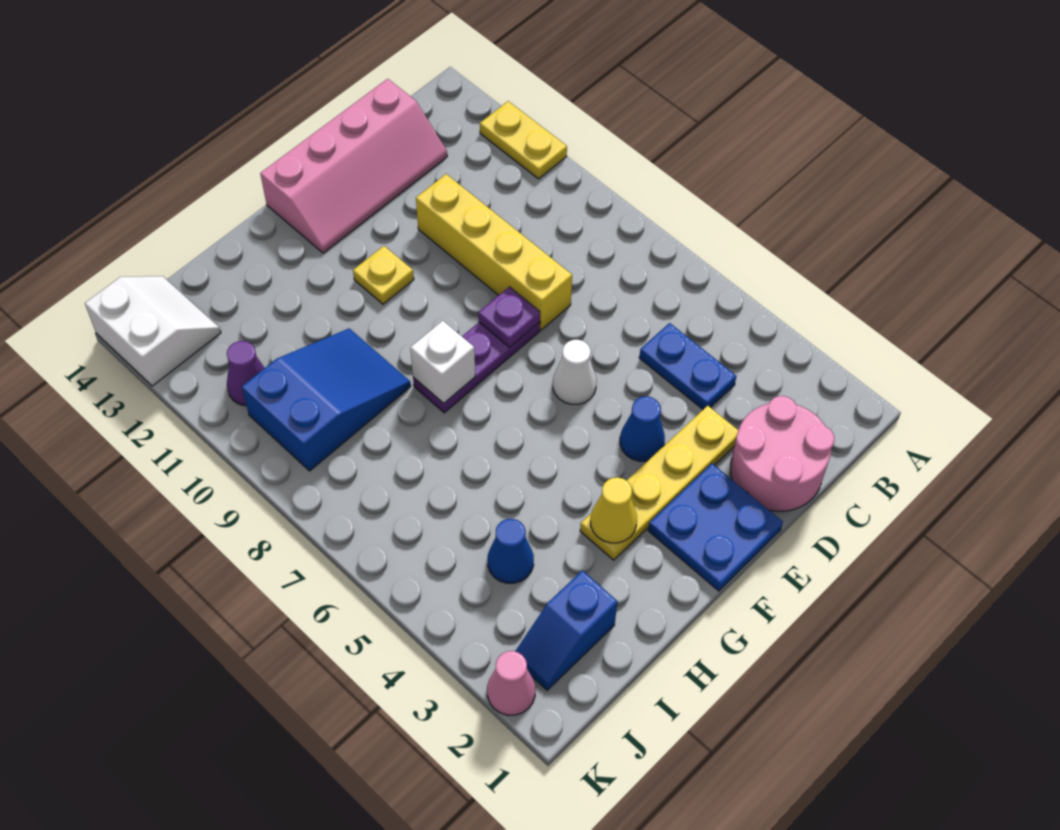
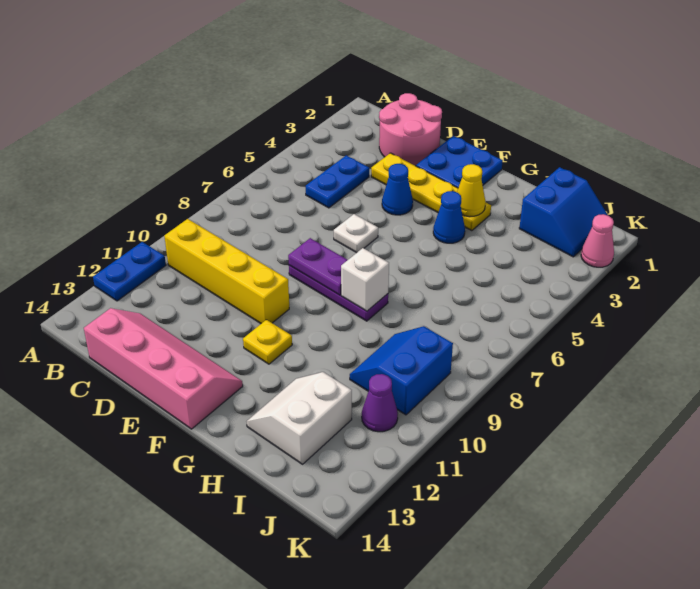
yellow plate A11:A12 level 1 -> blue plate A11:A12 level 1
yellow brick D8:D11 level 1 -> yellow brick B10:E10 level 1
white cone E6 level 1 -> white plate E6 level 1
purple plate E8 level 2 -> purple plate E8:F8 level 2
blue slope H9:J10 level 1 top J -> blue slope I9:J10 level 1 top J
blue slope I2:J2 level 1 top I -> blue slope I1:J2 level 1 top I
blue cone I4 level 1 -> blue cone G4 level 1
white slope J13:K14 level 1 top K -> white slope H12:I13 level 1 top I

